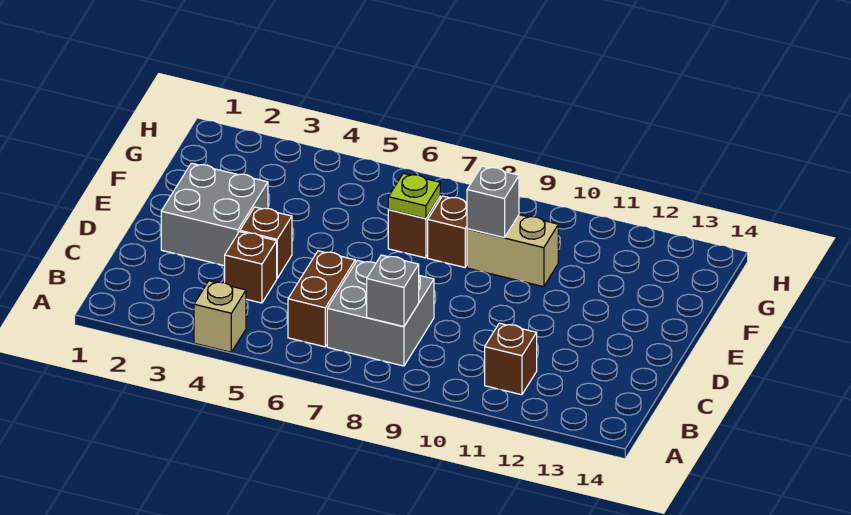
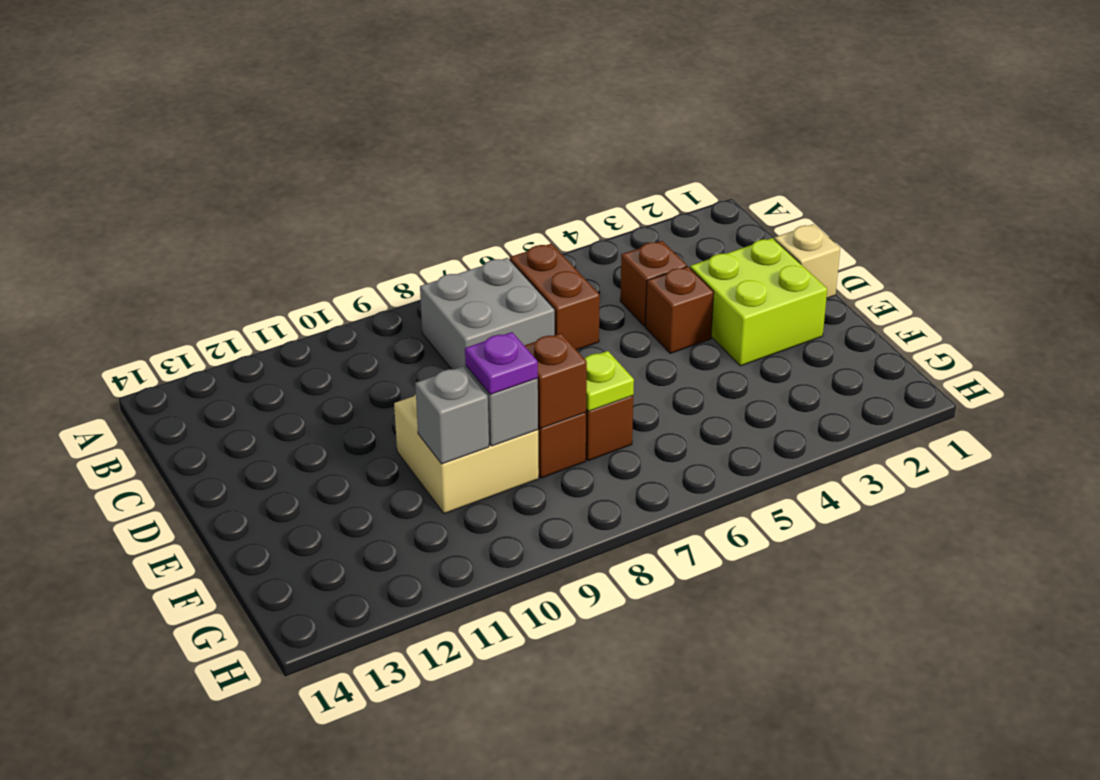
tan brick A4 level 1 -> tan brick D1 level 1
grey brick B8 level 2 -> grey brick F10 level 2
brown brick B11 level 1 -> brown brick F8 level 2
grey brick D2:E3 level 1 -> lime brick D2:E3 level 1
tan brick F9:F10 level 1 -> tan brick E9:F10 level 1
none -> purple plate F9 level 3

